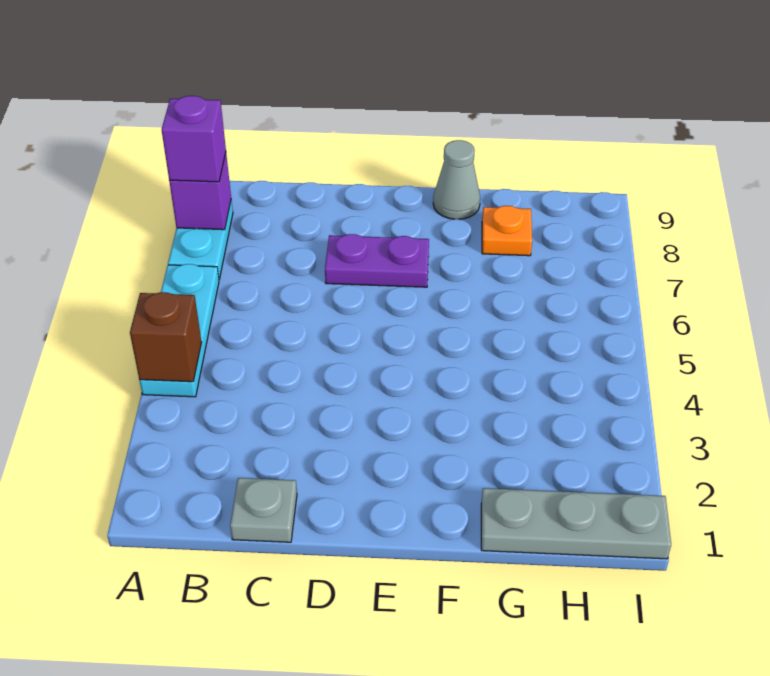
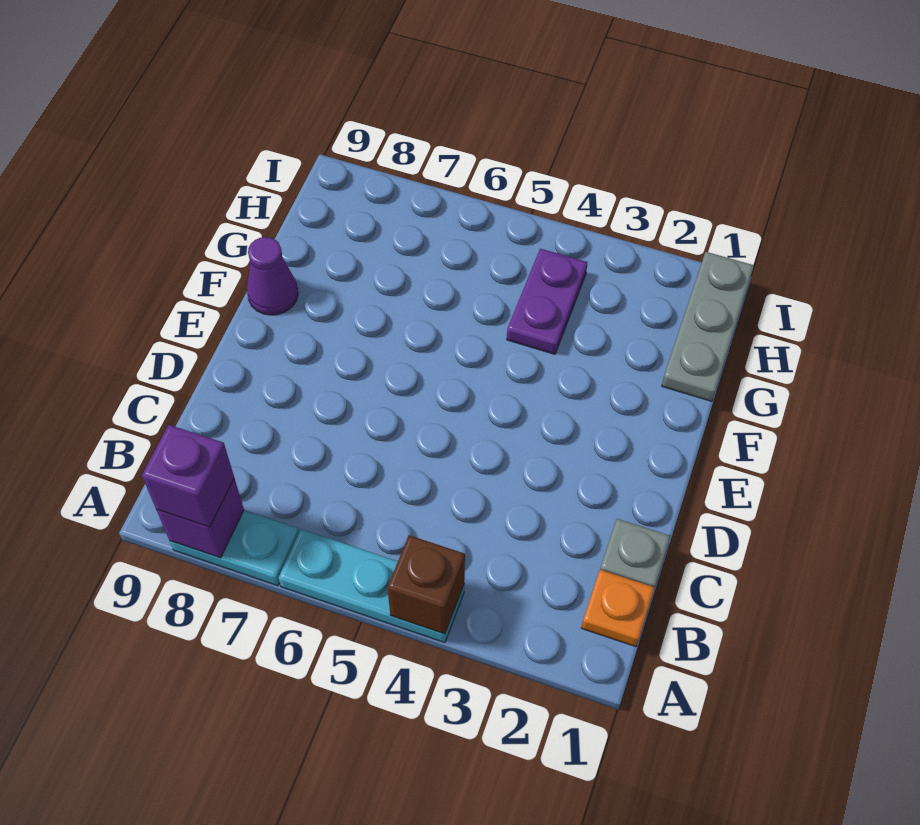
purple plate D7:E7 level 1 -> purple plate G4:H4 level 1
grey cone F9 level 1 -> purple cone F9 level 1
orange plate G8 level 1 -> orange plate B1 level 1

